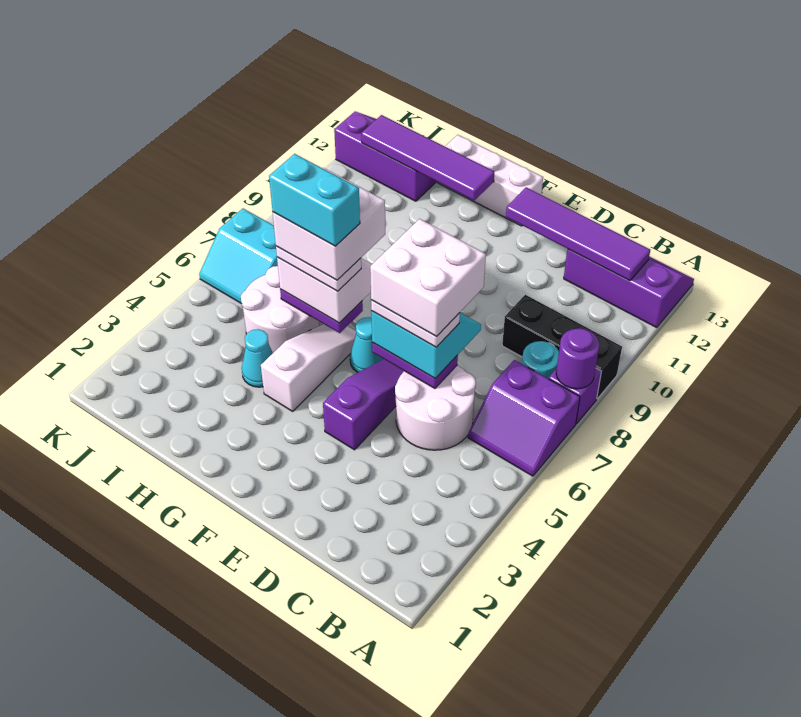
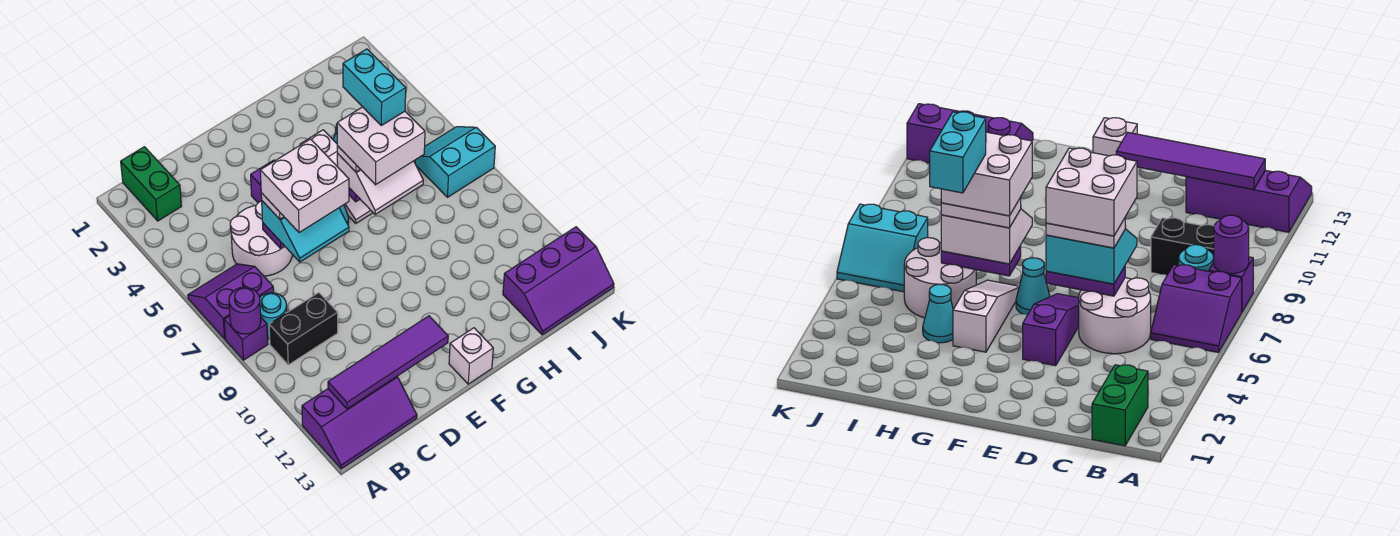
black brick A9:C9 level 1 -> black brick B9:C9 level 1
none -> green brick B1:B2 level 1
white brick F13:H13 level 1 -> white brick F13 level 1
cyan brick G6:H6 level 6 -> cyan brick H5:H6 level 6
purple tile G12:J12 level 2 -> none

